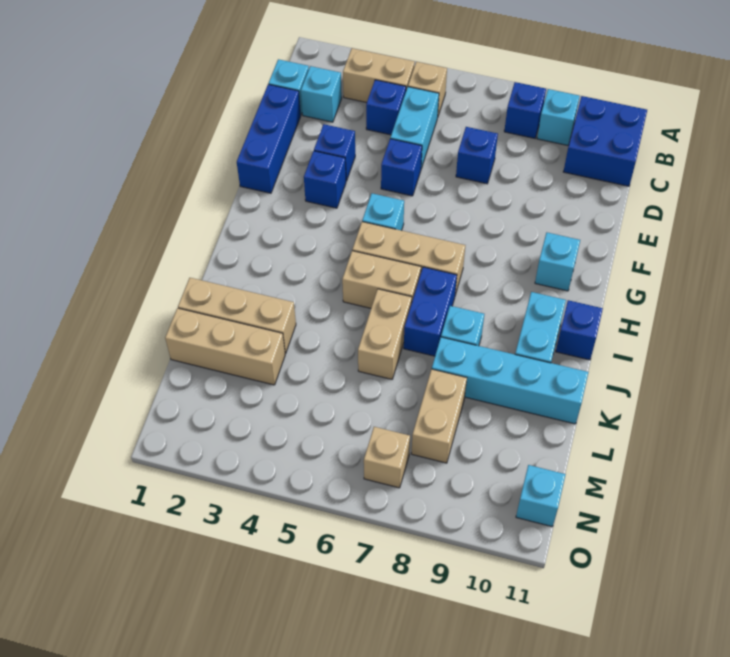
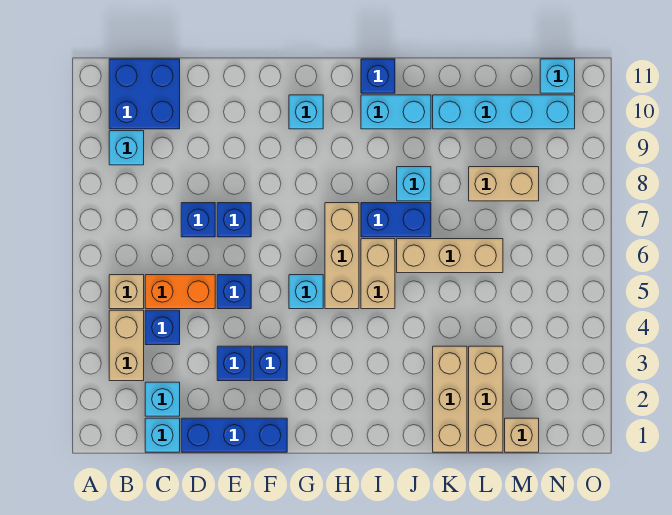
blue brick B8 level 1 -> blue brick E7 level 1
cyan brick C5:D5 level 1 -> orange brick C5:D5 level 1
tan brick J6:K6 level 1 -> tan brick J6:L6 level 1
cyan brick K8:K11 level 1 -> cyan brick K10:N10 level 1
tan brick N7 level 1 -> tan brick M1 level 1

